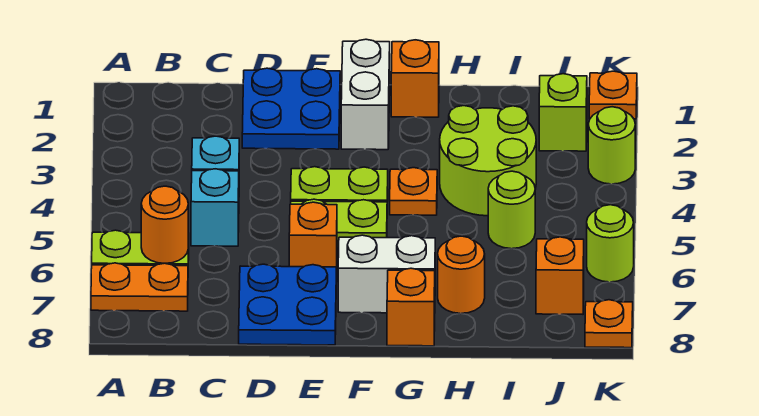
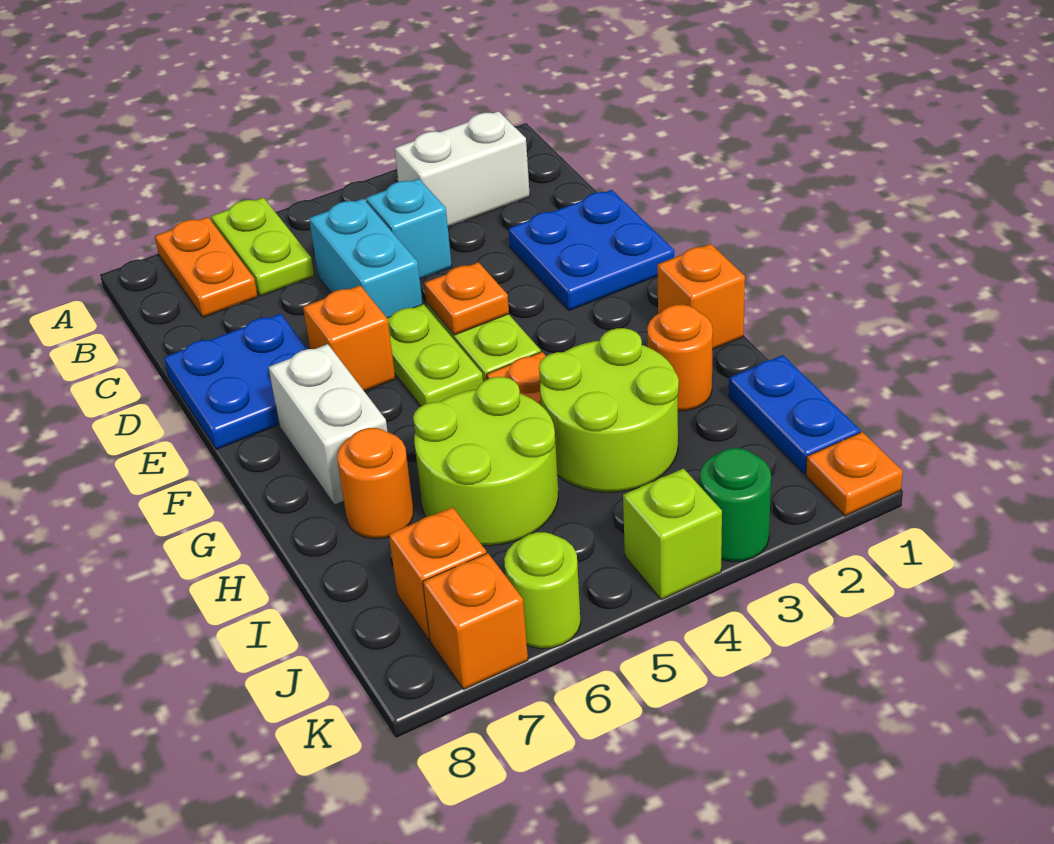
orange round brick B6 level 2 -> orange round brick H2 level 1
cyan brick C5 level 1 -> cyan brick C5:D5 level 1
white brick F1:F2 level 1 -> white brick B2:B3 level 1
orange brick G8 level 1 -> orange brick K7 level 1
none -> blue plate I1:J1 level 1
lime round brick I5 level 1 -> lime round brick H5:I6 level 1
lime brick J2 level 1 -> lime brick K4 level 1
lime round brick K3 level 1 -> green round brick K3 level 1
orange plate K8 level 1 -> orange plate E4 level 2

